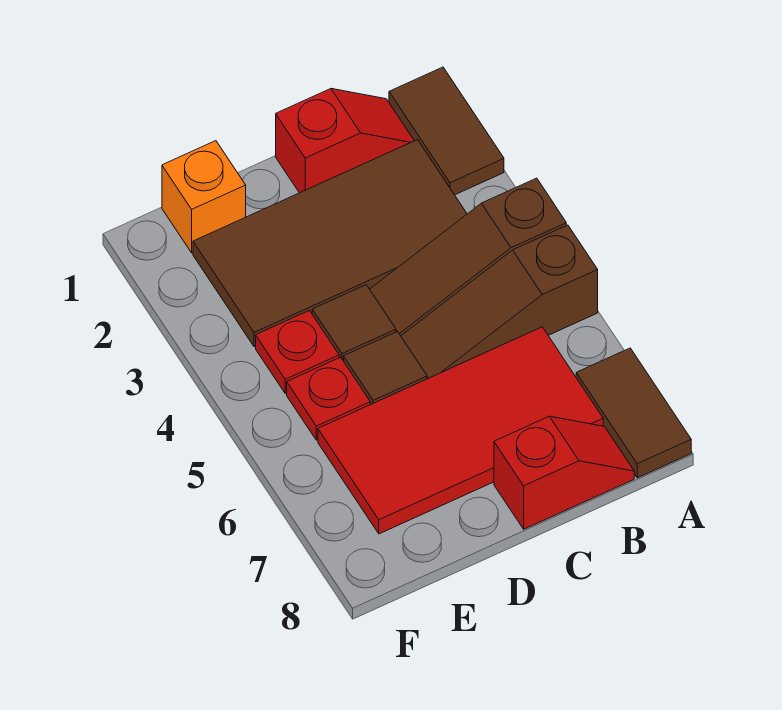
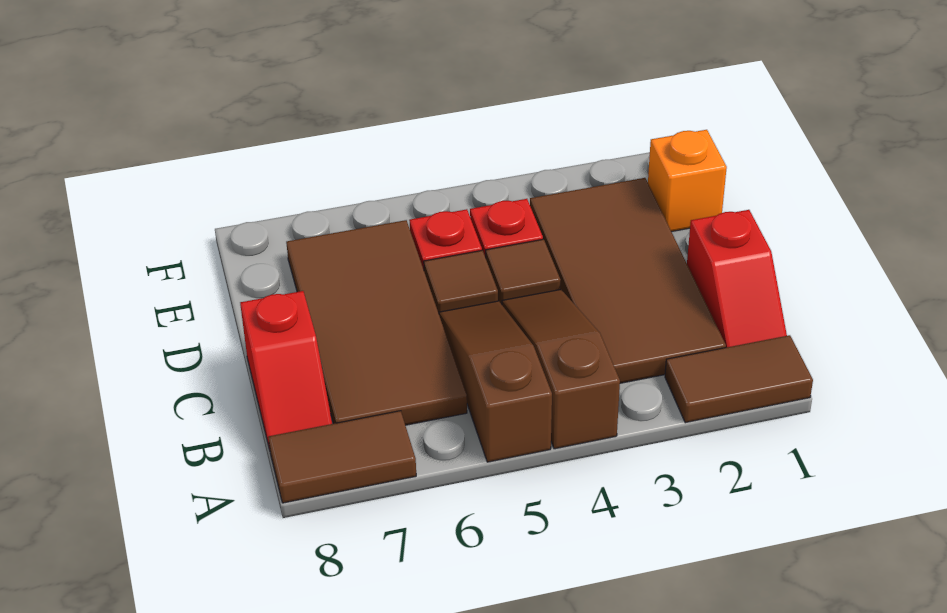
red tile B6:E7 level 1 -> brown tile B6:E7 level 1

